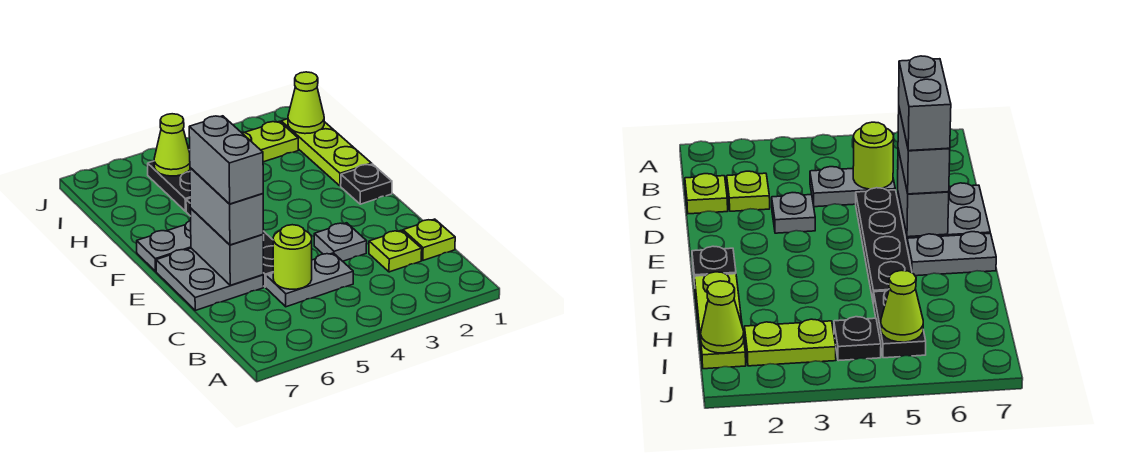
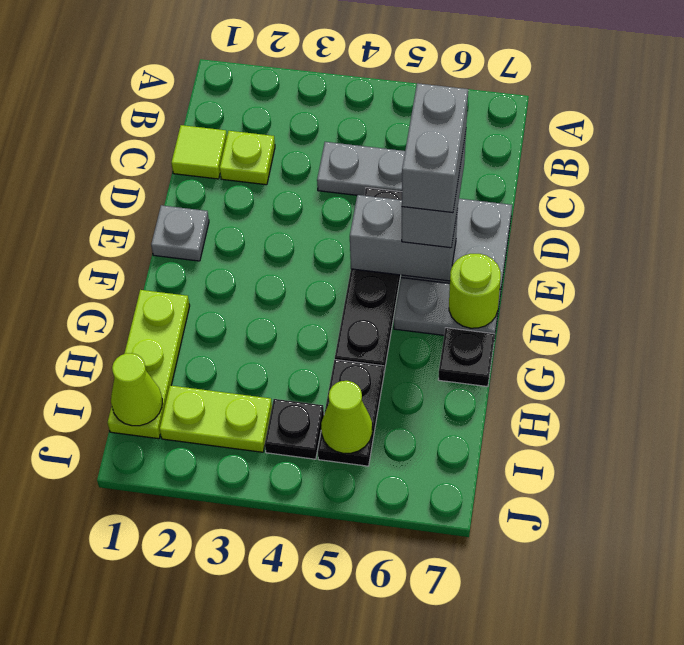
lime plate C1 level 1 -> lime tile C1 level 1
lime round brick C5 level 2 -> lime round brick F7 level 2
grey plate D3 level 1 -> grey plate E1 level 1
grey brick D6:E6 level 2 -> grey brick E5:E6 level 2
black plate F1 level 1 -> black plate G7 level 1

